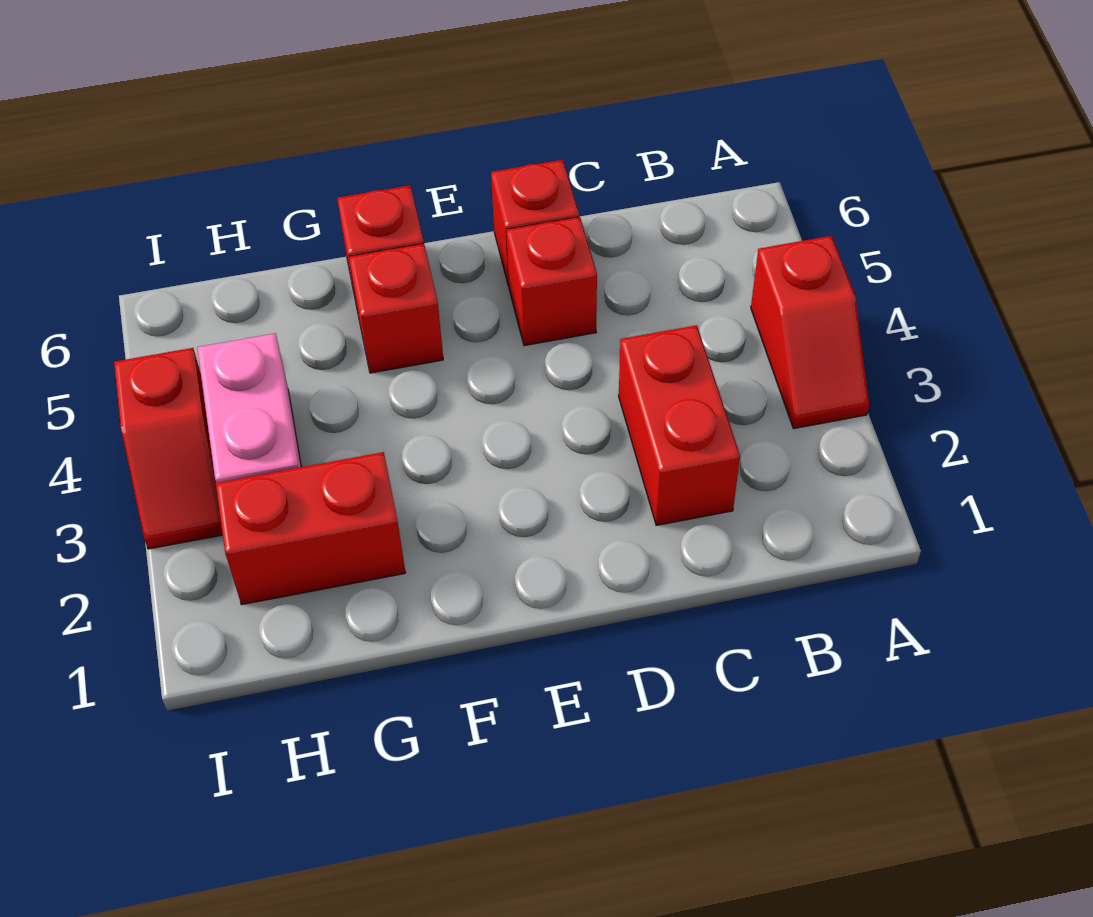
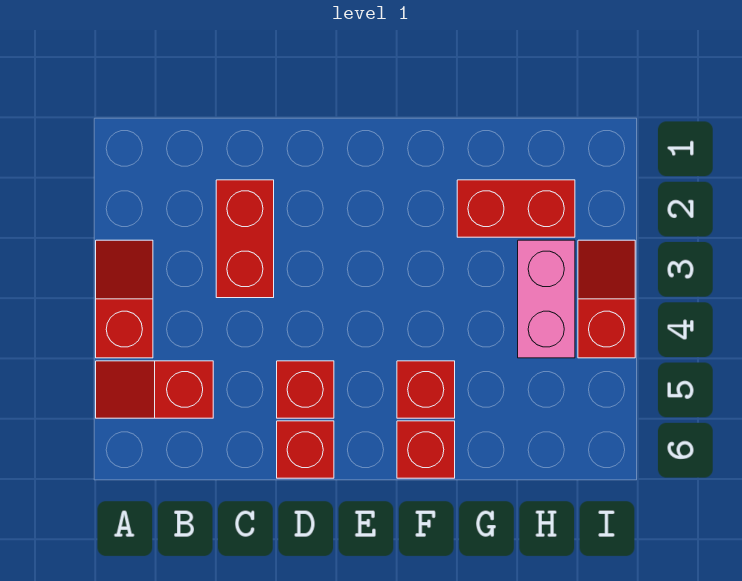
none -> red slope A5:B5 level 1 top B

